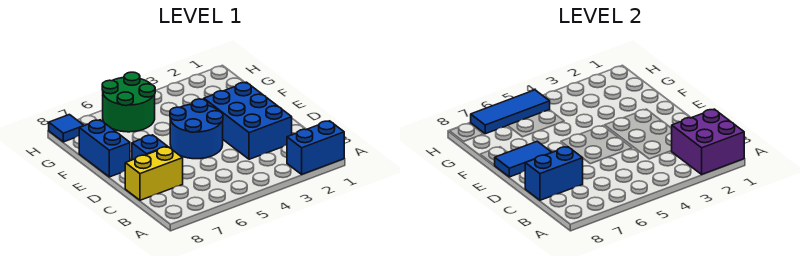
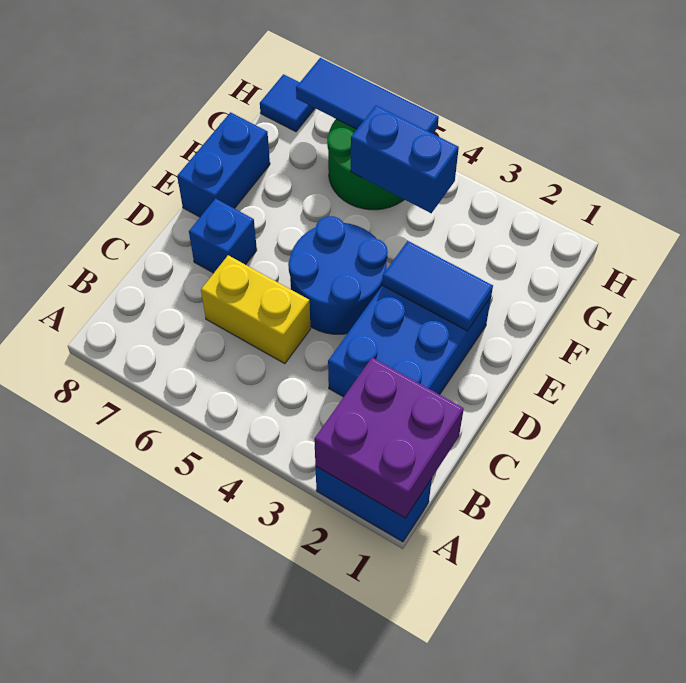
yellow brick C7:C8 level 1 -> yellow brick C5:C6 level 1
blue brick C7:C8 level 2 -> blue brick G4:G5 level 2
blue tile E7:E8 level 2 -> blue tile E2:E3 level 2

